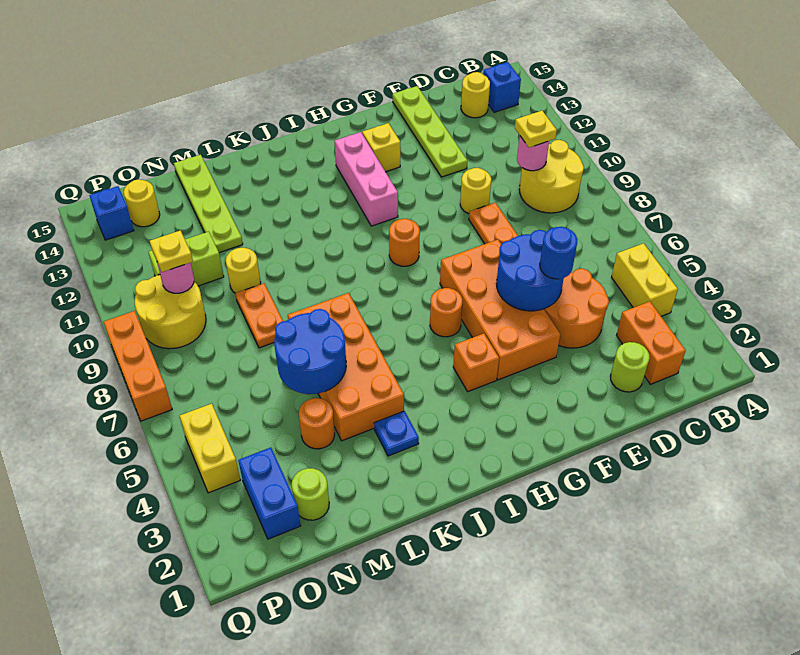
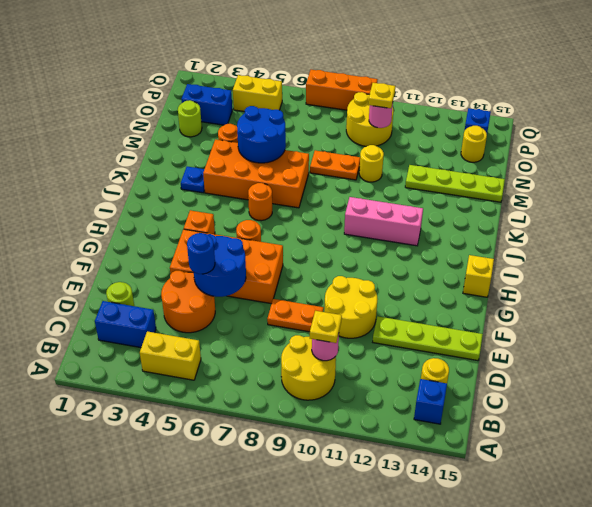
orange brick C2:C3 level 1 -> blue brick C2:C3 level 1
yellow round brick E10 level 1 -> yellow round brick E10:F11 level 1
yellow brick G13 level 1 -> yellow brick H15 level 1
orange round brick H9 level 1 -> orange round brick J6 level 1
pink brick H11:H13 level 1 -> pink brick J10:J12 level 1
lime brick N11:O11 level 1 -> none

